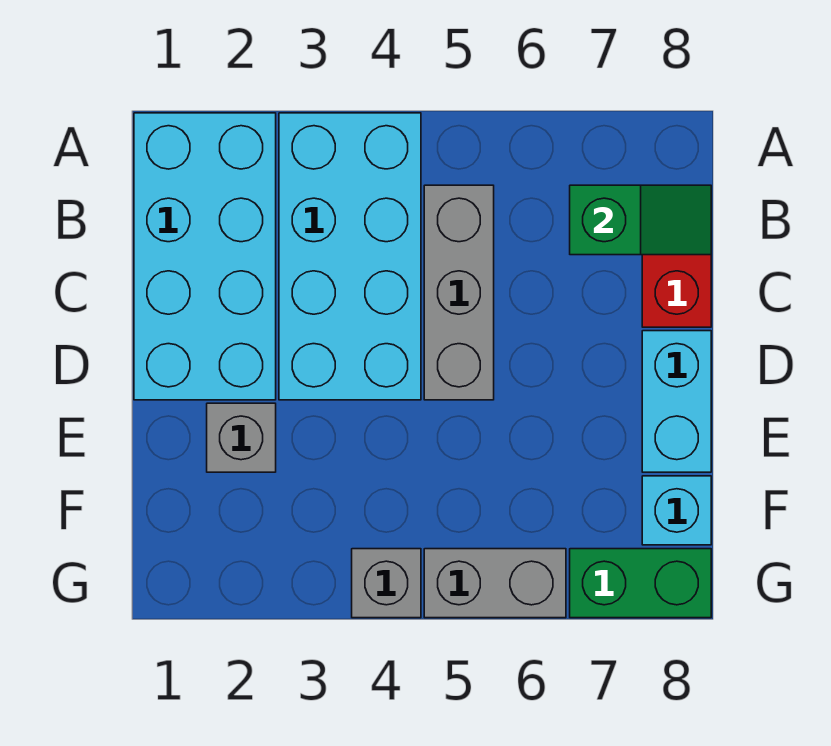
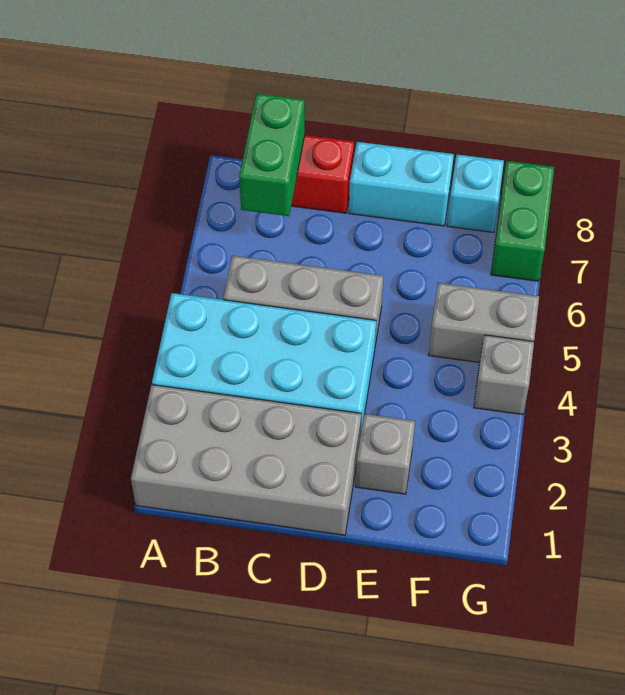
cyan brick A1:D2 level 1 -> grey brick A1:D2 level 1
green slope B7:B8 level 2 top 7 -> green brick B7:B8 level 2
grey brick G5:G6 level 1 -> grey brick F5:G5 level 1

